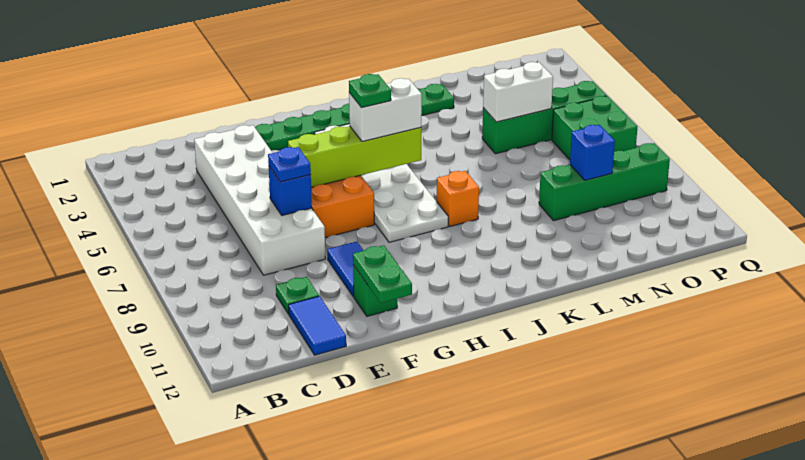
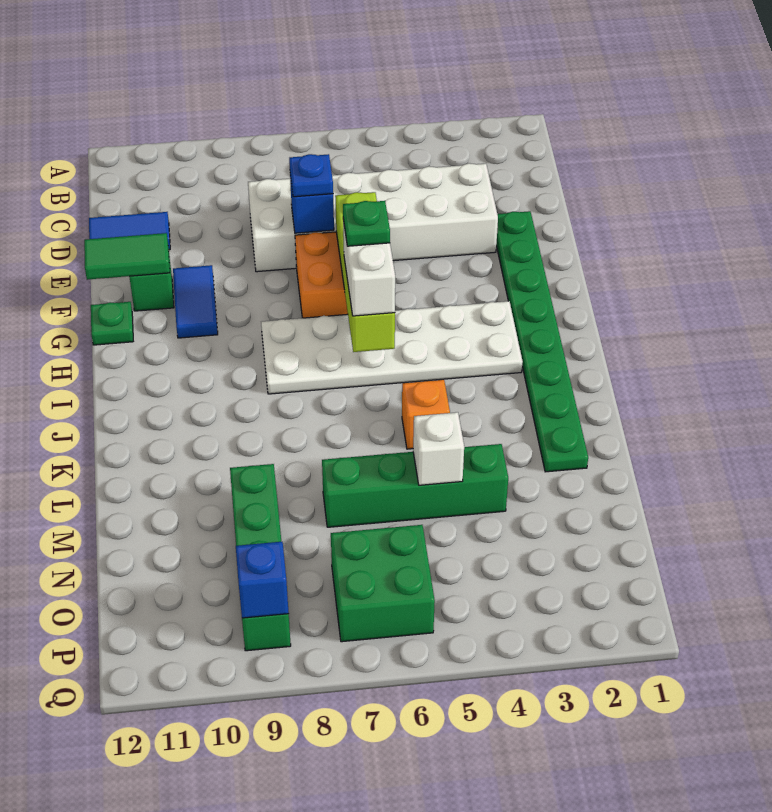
green plate D10 level 1 -> green plate G12 level 1
blue tile F9:F10 level 1 -> blue tile F10:G10 level 1
green plate F11:F12 level 2 -> green tile F11:F12 level 2
orange brick J8 level 1 -> orange brick K5 level 1
green brick M5:P5 level 1 -> green brick M4:M7 level 1
white brick M5:N5 level 2 -> white brick M5 level 2
blue brick N9 level 2 -> blue brick P9 level 2

